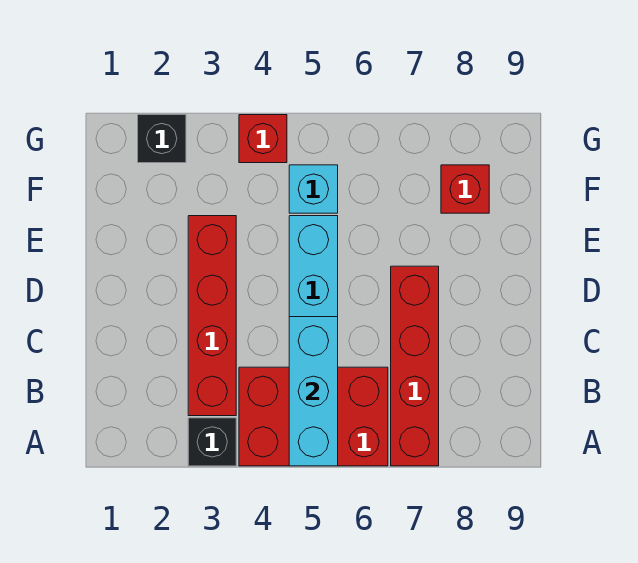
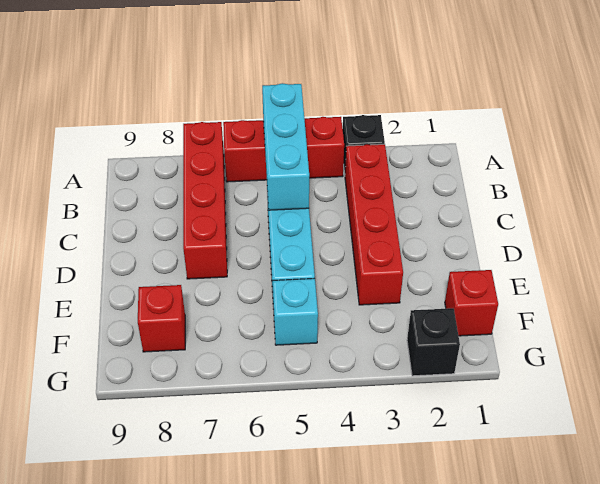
red brick A4:B6 level 1 -> red brick A4:A6 level 1
red brick G4 level 1 -> red brick F1 level 1

